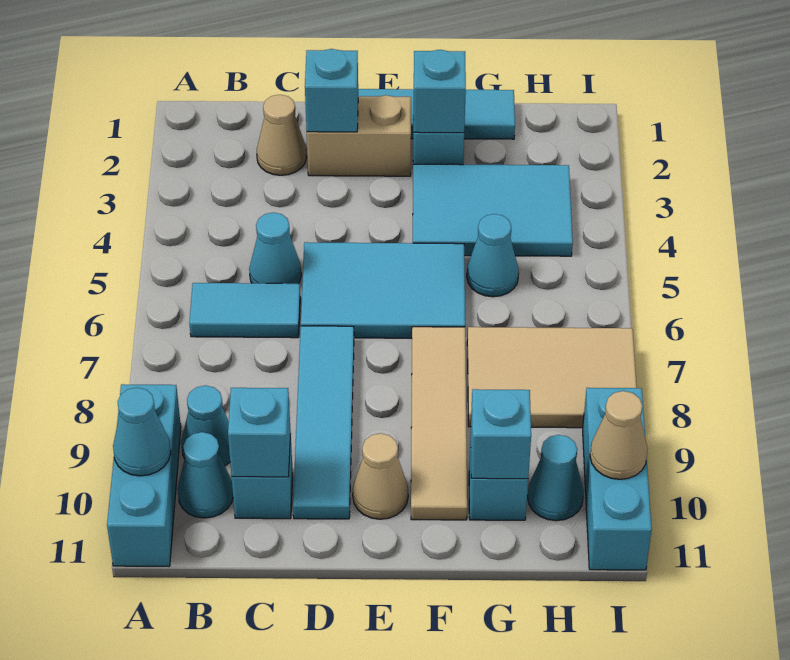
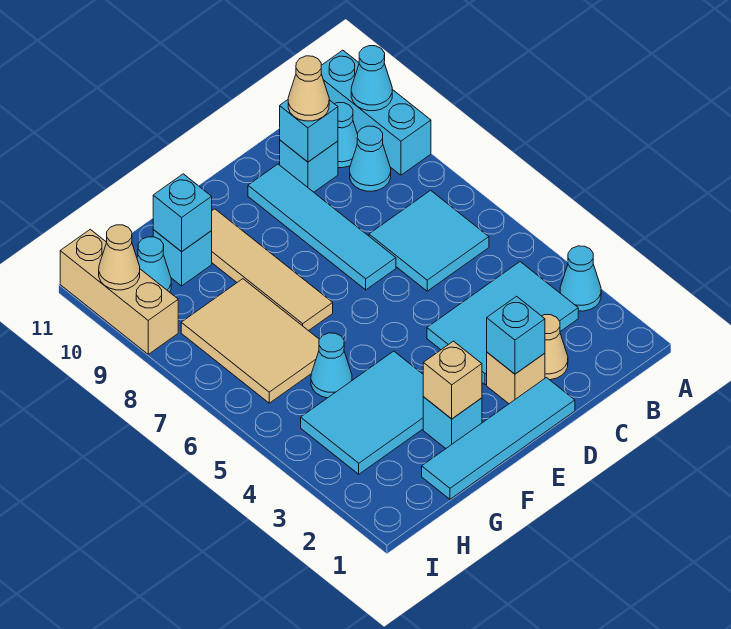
cyan tile B6:C6 level 1 -> cyan tile B6:C7 level 1
cyan cone C5 level 1 -> cyan cone A3 level 1
tan brick D2:E2 level 1 -> tan brick D2 level 1
cyan tile D5:F6 level 1 -> cyan tile B3:D4 level 1
tan cone E10 level 1 -> tan cone C10 level 3
cyan brick F2 level 2 -> tan brick F2 level 2
tan tile G7:I8 level 1 -> tan tile G6:H8 level 1
cyan brick I9:I11 level 1 -> tan brick I9:I11 level 1

